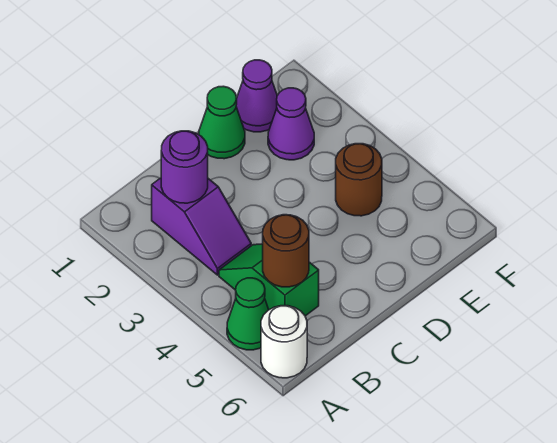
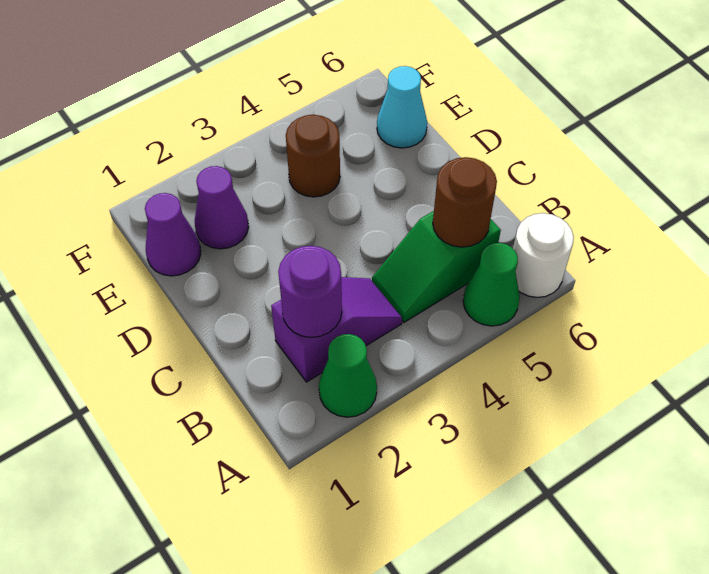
green cone D1 level 1 -> green cone A2 level 1
none -> cyan cone E6 level 1

